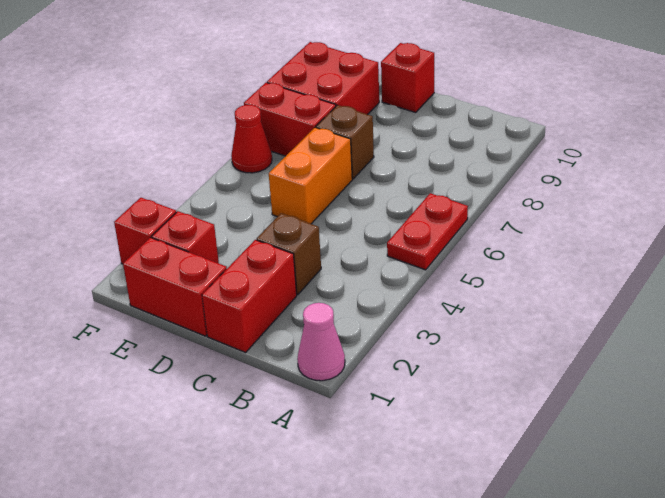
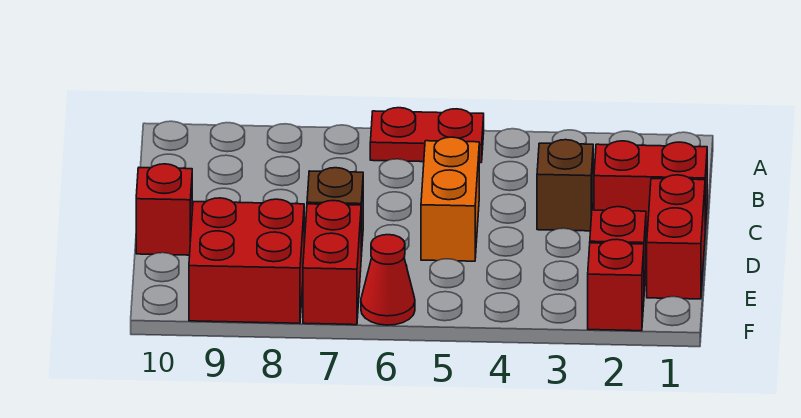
pink cone A1 level 1 -> none
orange brick D5:D6 level 1 -> orange brick C5:D5 level 1

